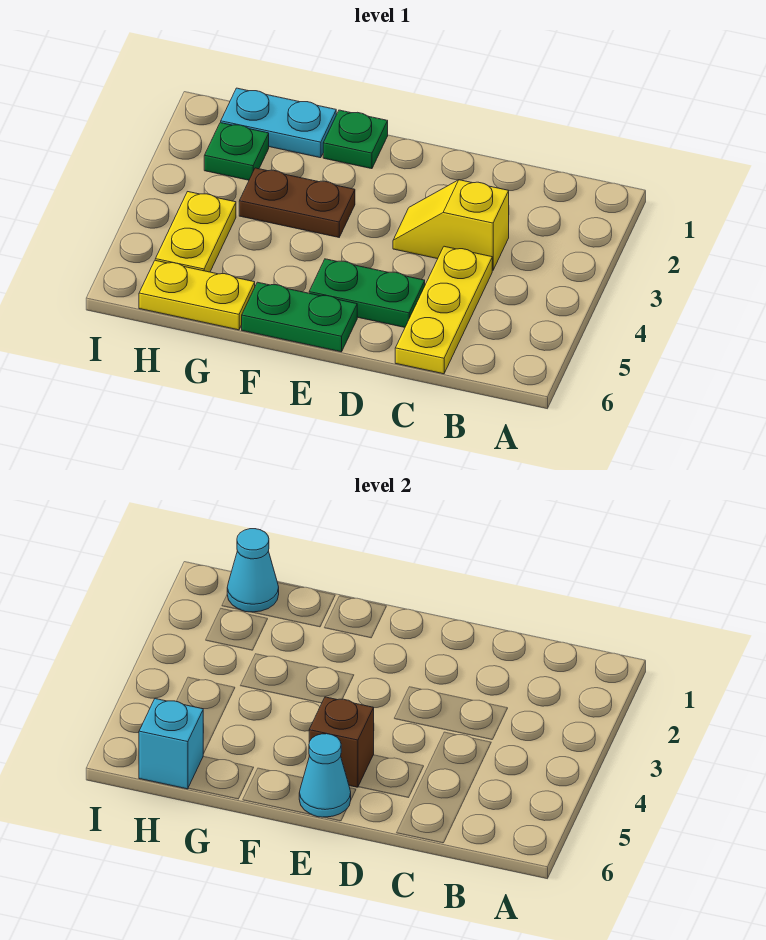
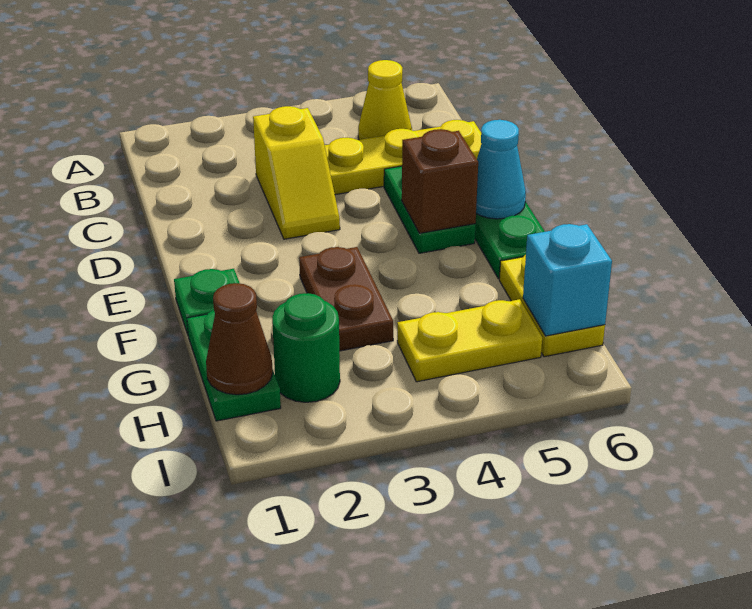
none -> yellow cone B5 level 1
cyan plate G1:H1 level 1 -> green plate G1:H1 level 1
cyan cone H1 level 2 -> brown cone H1 level 2
green plate H2 level 1 -> green round brick H2 level 1

